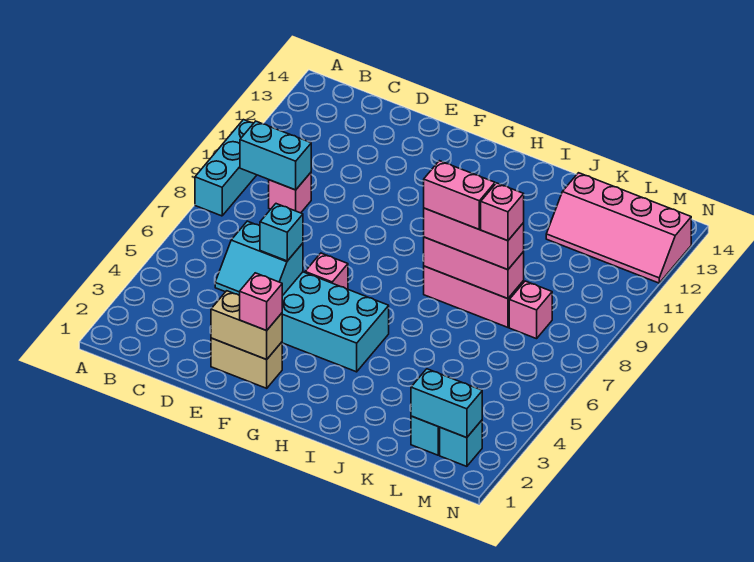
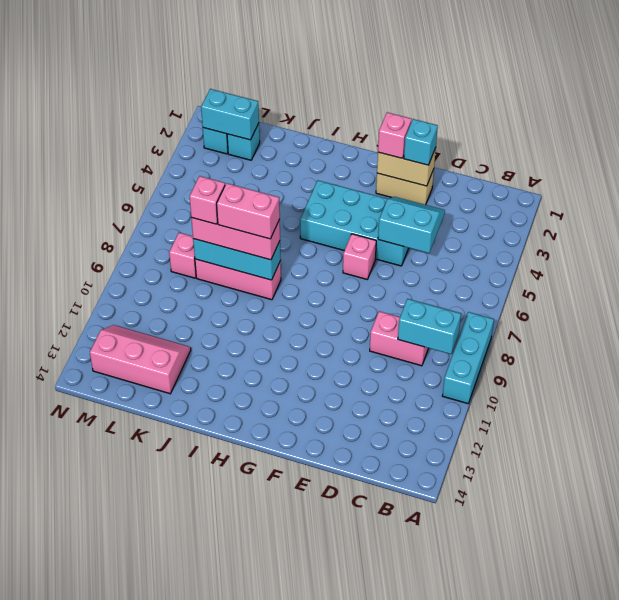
pink brick C9 level 1 -> pink brick C9:D9 level 1
cyan brick E5 level 3 -> cyan brick E2 level 3
pink brick I8:K8 level 2 -> cyan brick I8:K8 level 2
pink slope K12:N13 level 1 top 13 -> pink slope K12:M13 level 1 top 13

